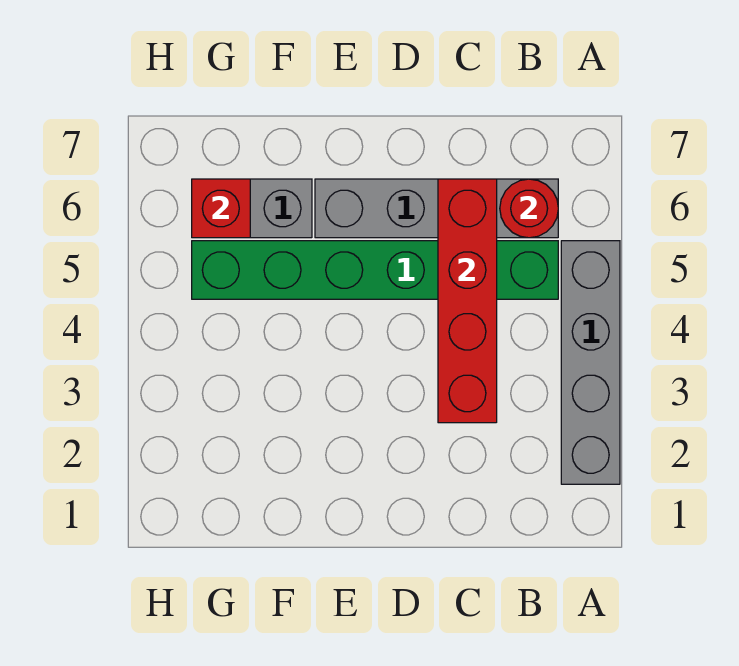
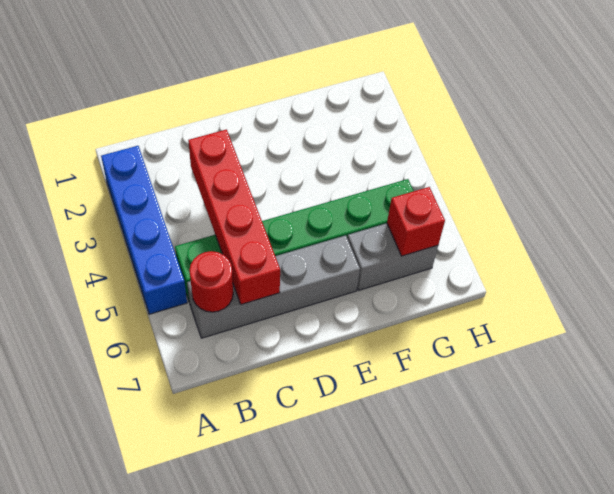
grey brick A2:A5 level 1 -> blue brick A2:A5 level 1

